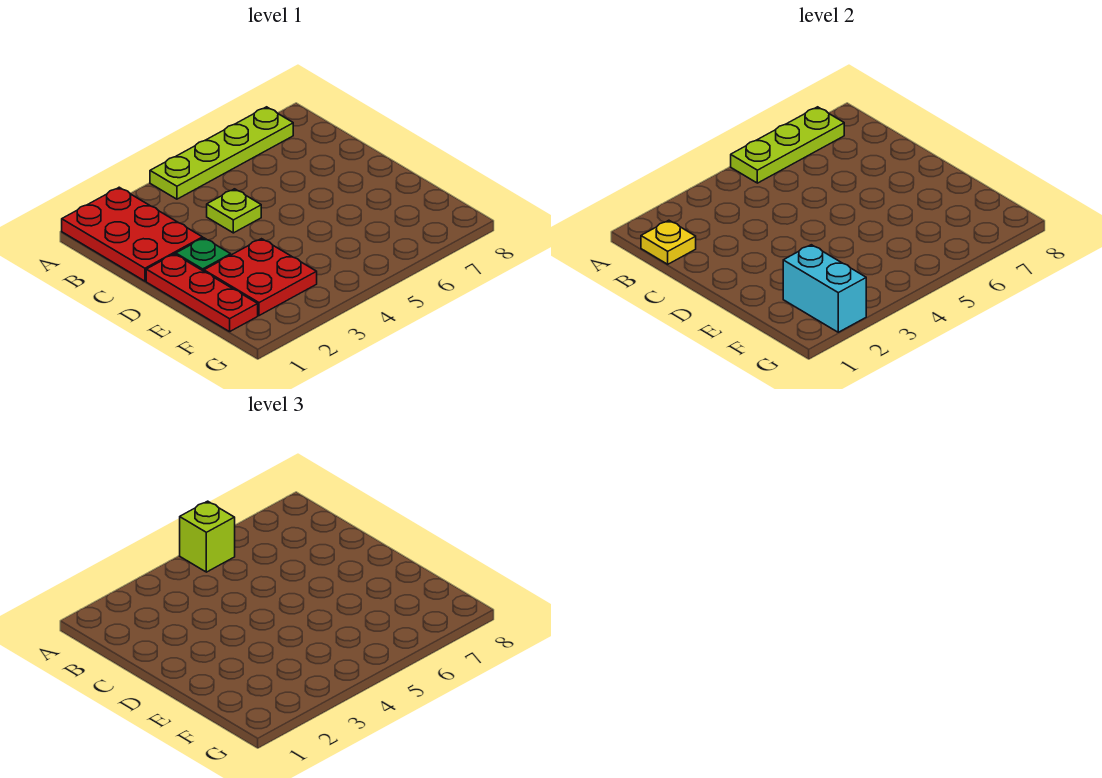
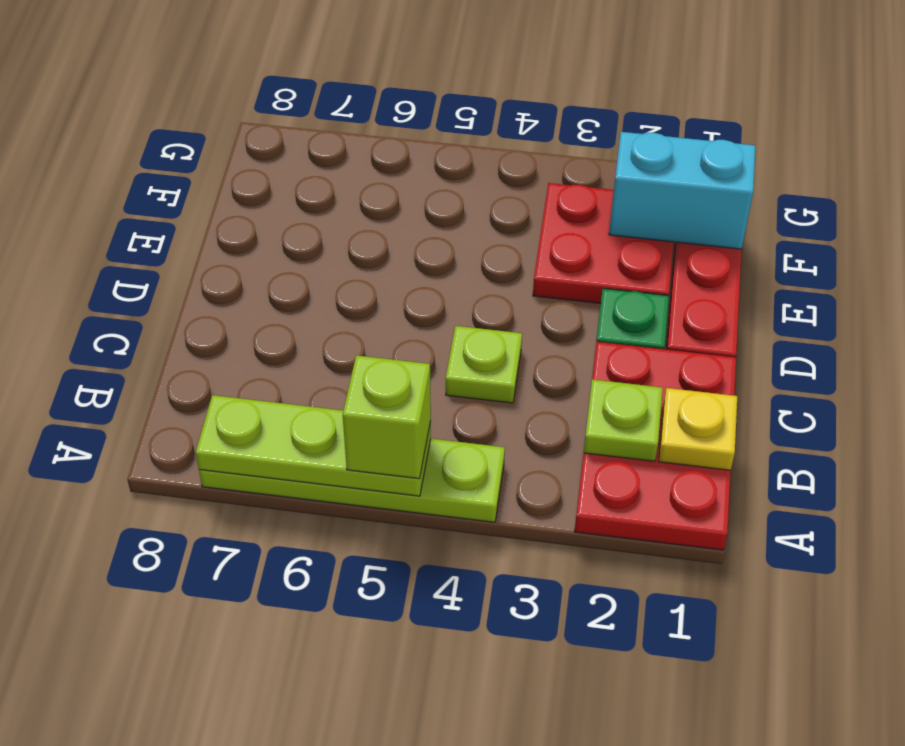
none -> lime plate B2 level 2
cyan brick F2:G2 level 2 -> cyan brick F1:F2 level 2

